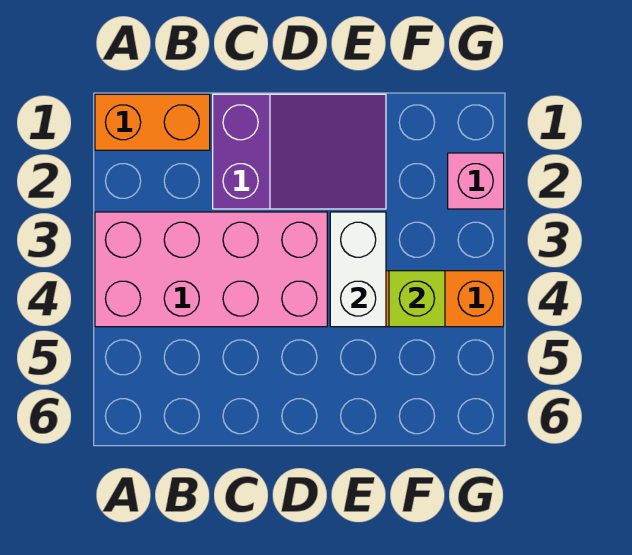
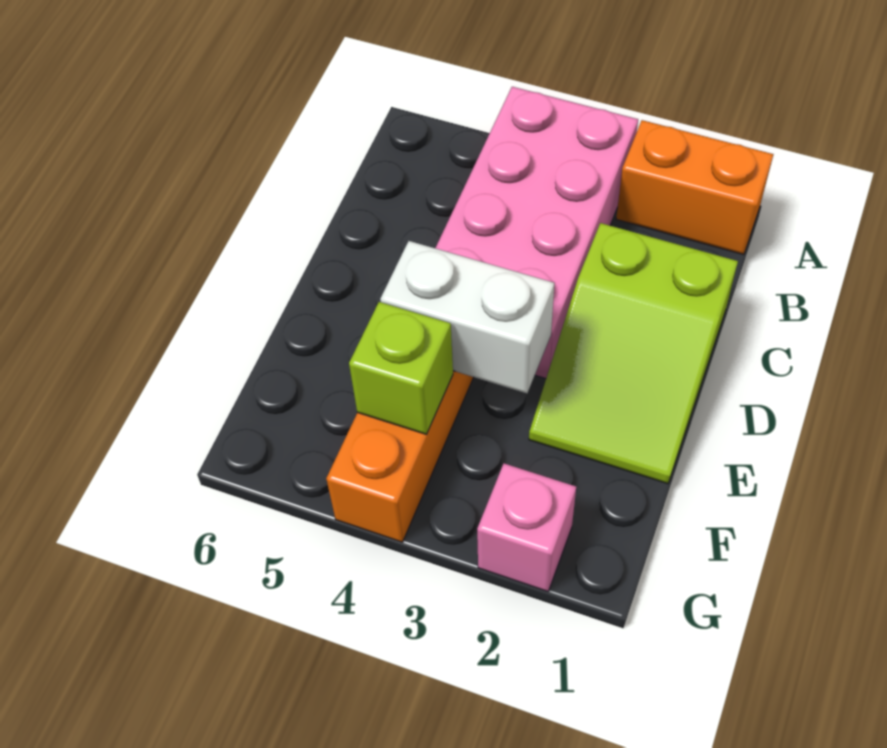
orange brick A1:B1 level 1 -> orange brick A1:A2 level 1
purple slope C1:E2 level 1 top C -> lime slope C1:E2 level 1 top C

